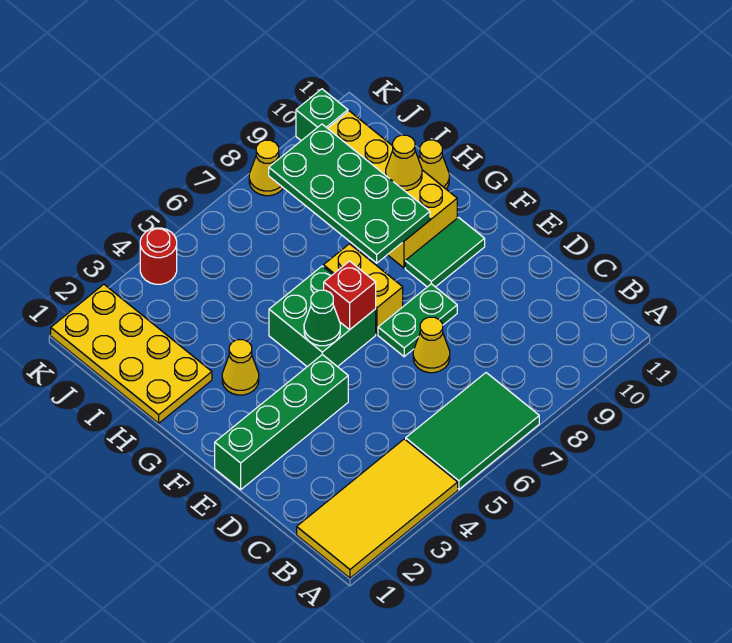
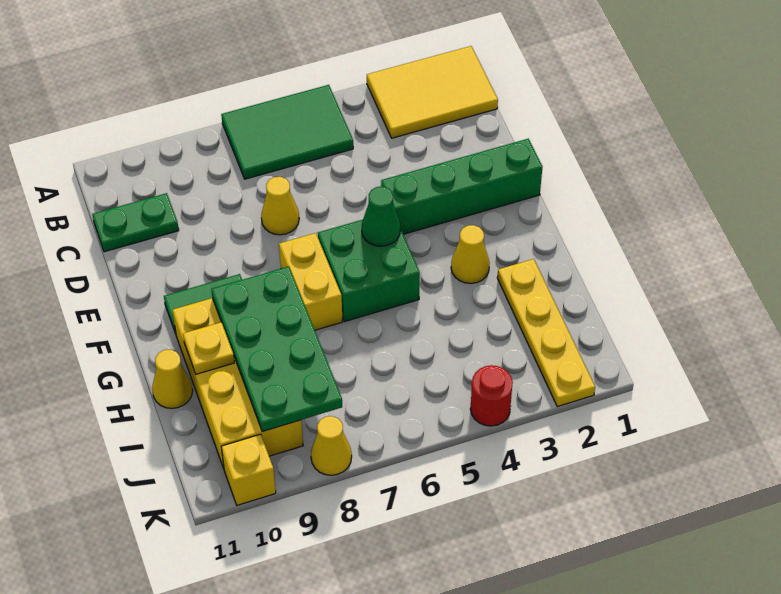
yellow tile A1:B4 level 1 -> yellow tile A1:B3 level 1
green plate E7:E8 level 1 -> green plate C10:C11 level 1
red brick F6 level 2 -> none
yellow plate H1:K2 level 1 -> yellow plate H2:K2 level 1
yellow cone H10 level 2 -> yellow plate H10 level 2
green brick K10 level 1 -> yellow brick K10 level 1

